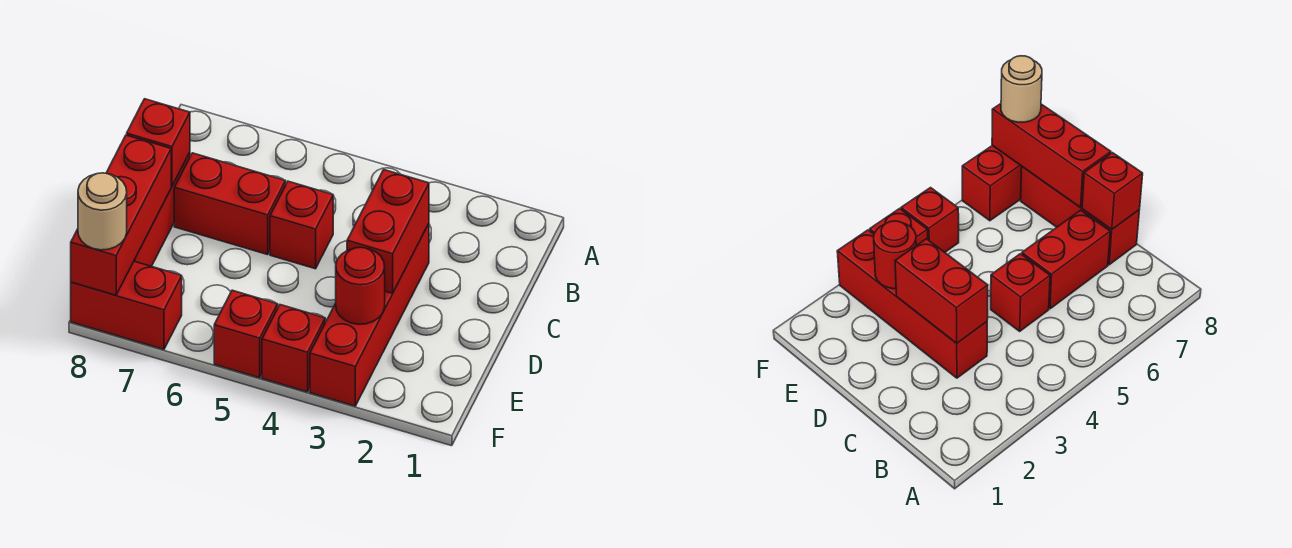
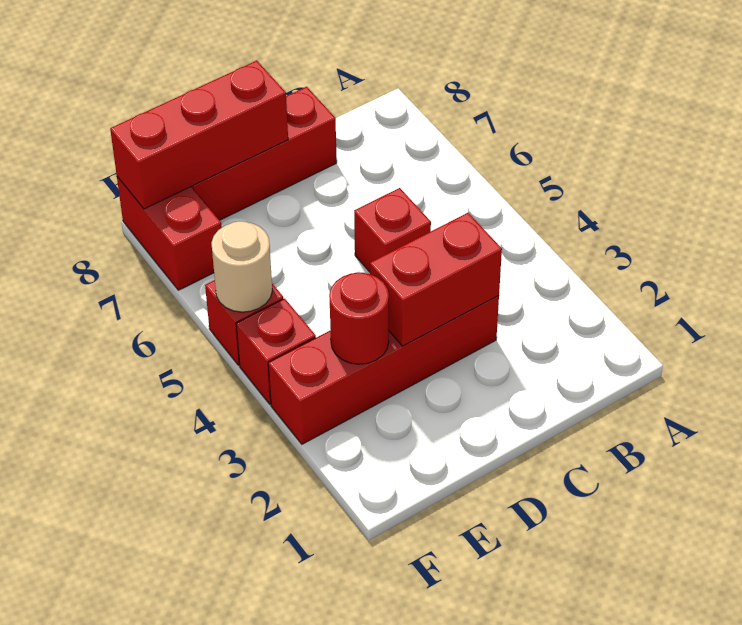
red brick C6:C7 level 1 -> none
red brick C8 level 2 -> none
tan round brick F8 level 3 -> tan round brick F5 level 2

